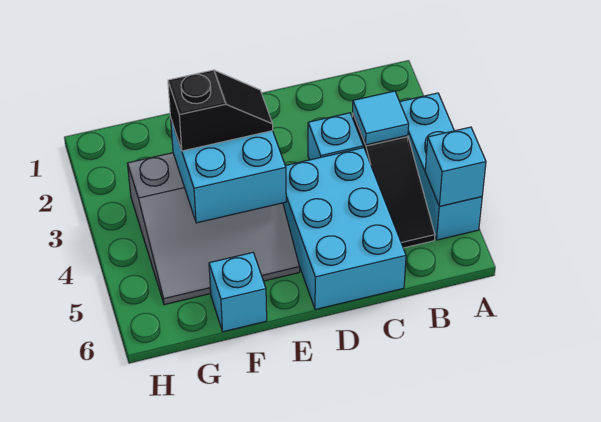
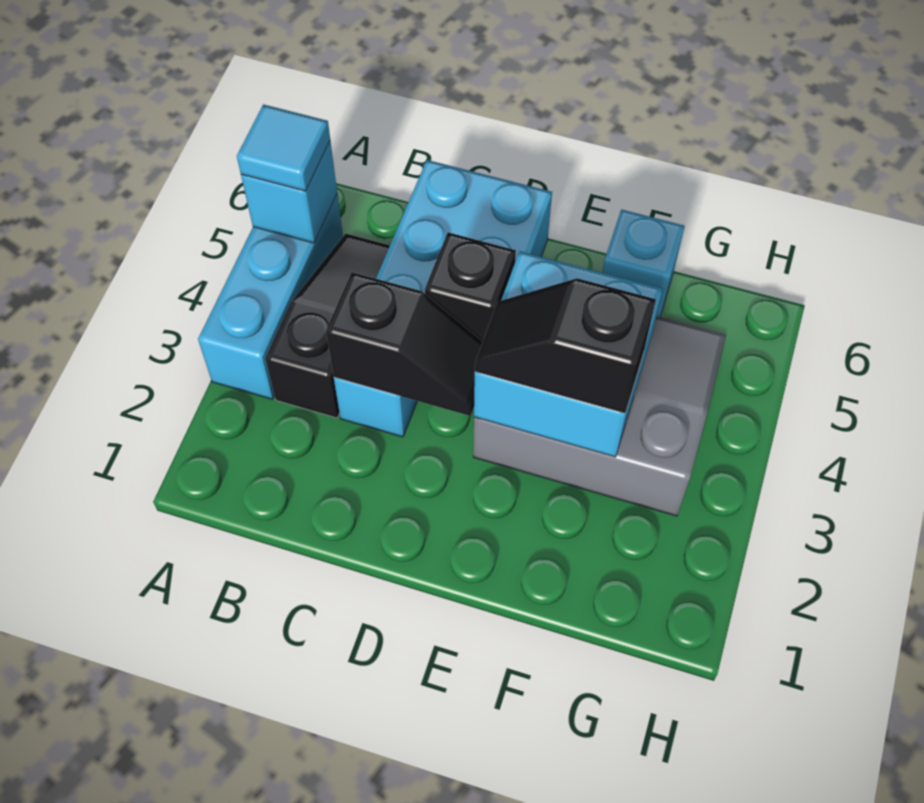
cyan tile B3 level 2 -> cyan tile A5 level 3
none -> black slope C3:D3 level 2 top C
none -> black brick D4 level 2

